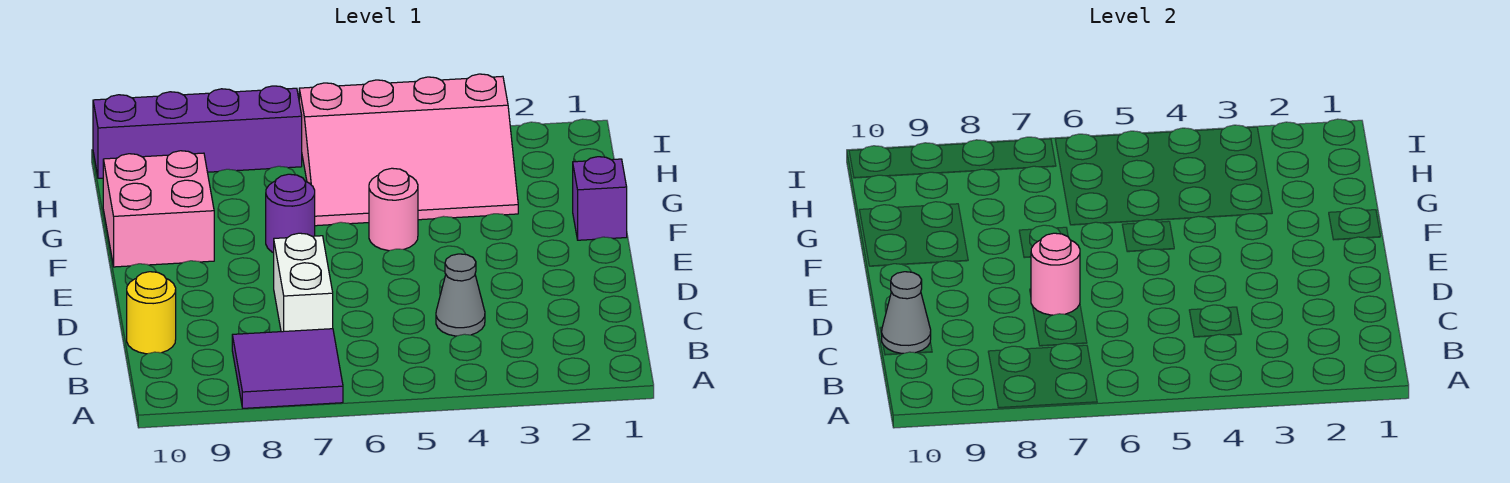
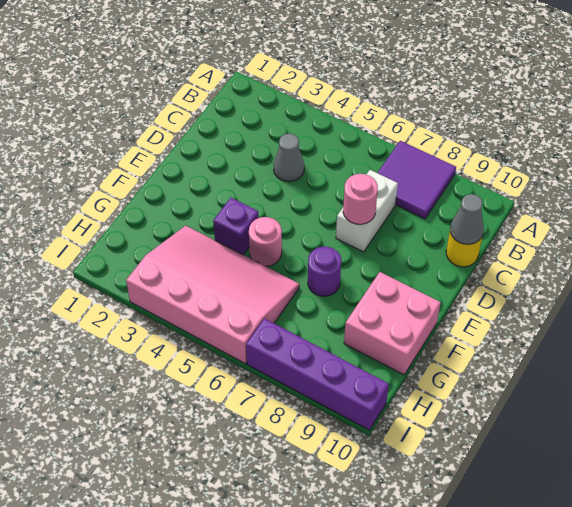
purple brick F1 level 1 -> purple brick F4 level 1

